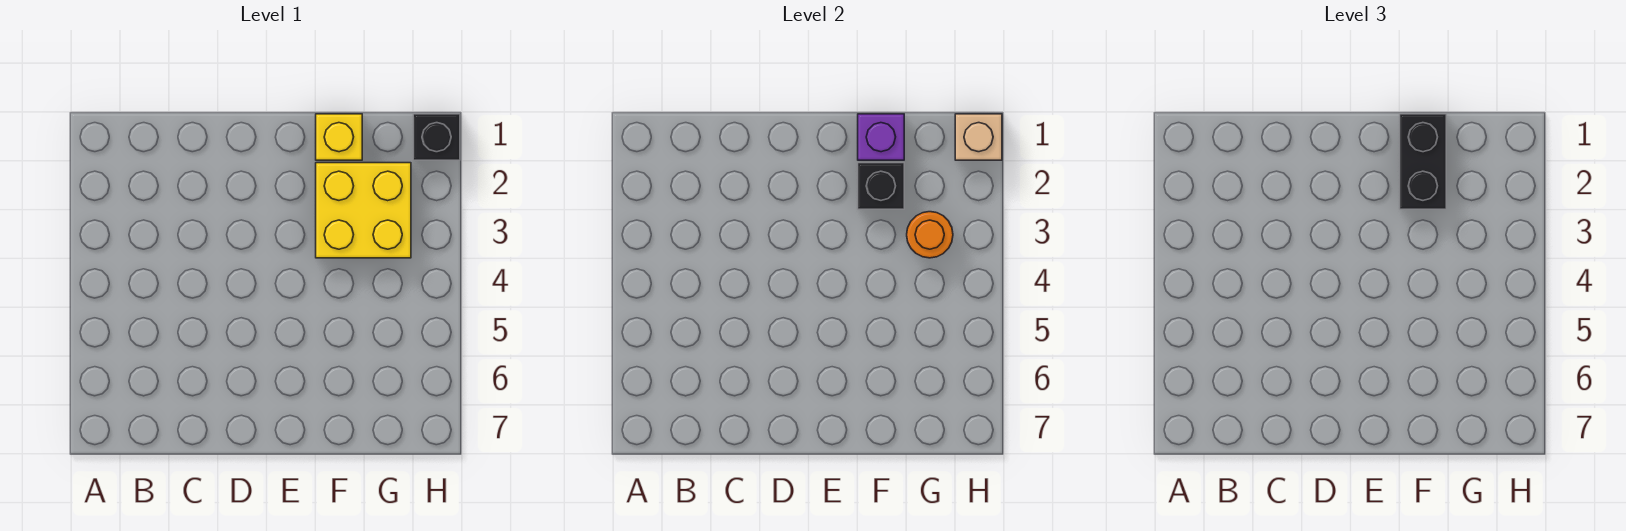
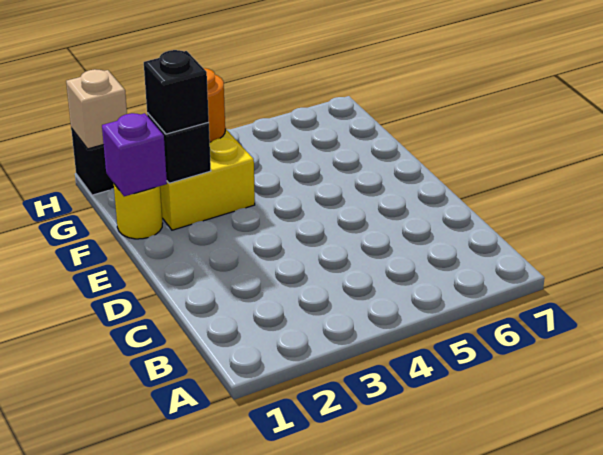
yellow brick F1 level 1 -> yellow round brick F1 level 1
black brick F1:F2 level 3 -> black brick F2 level 3

